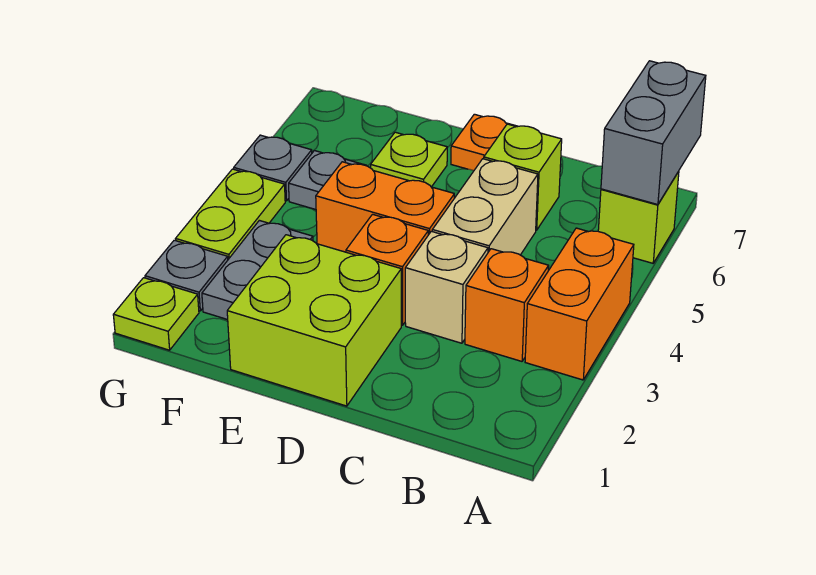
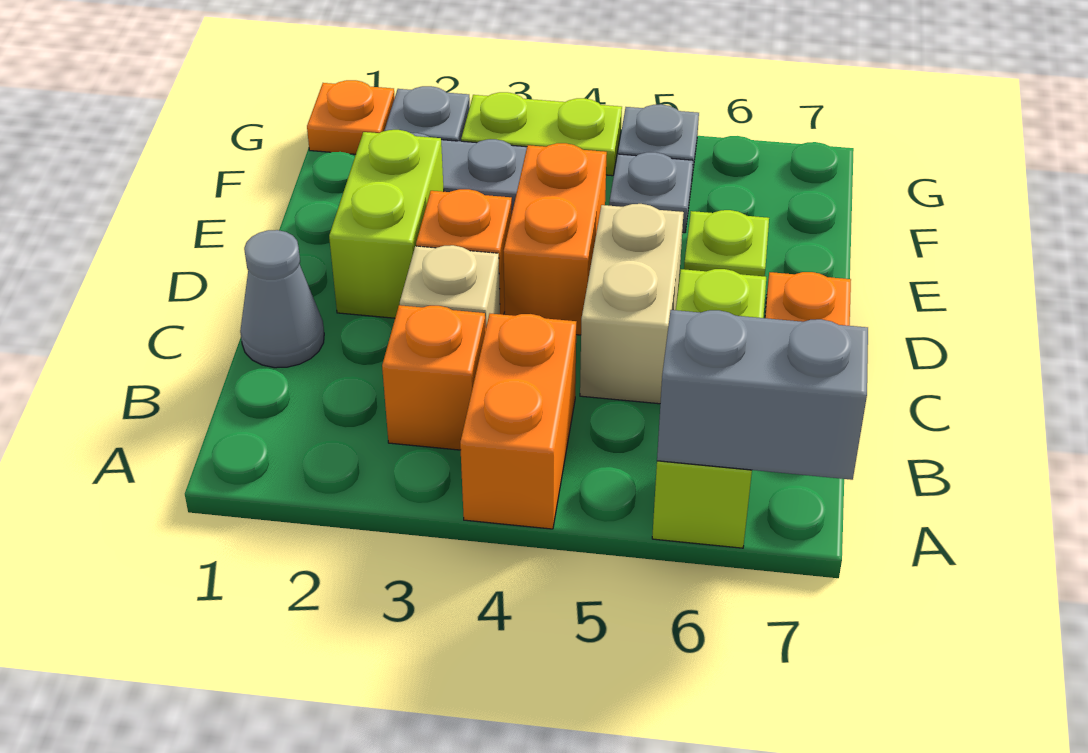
orange brick A3:A4 level 1 -> orange brick A4:B4 level 1
none -> grey cone C1 level 1
tan brick C4:C5 level 1 -> tan brick C5:D5 level 1
lime brick D1:E2 level 1 -> lime brick D2:E2 level 1
lime plate G1 level 1 -> orange plate G1 level 1

